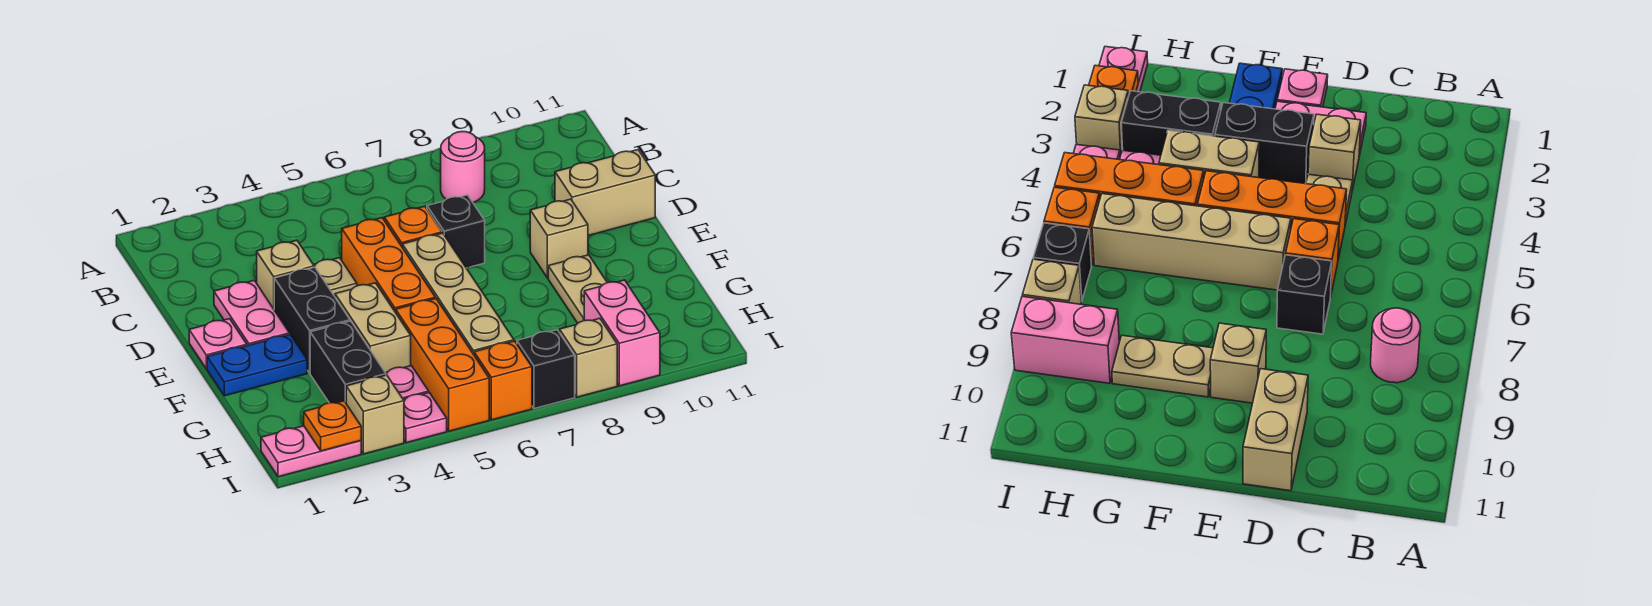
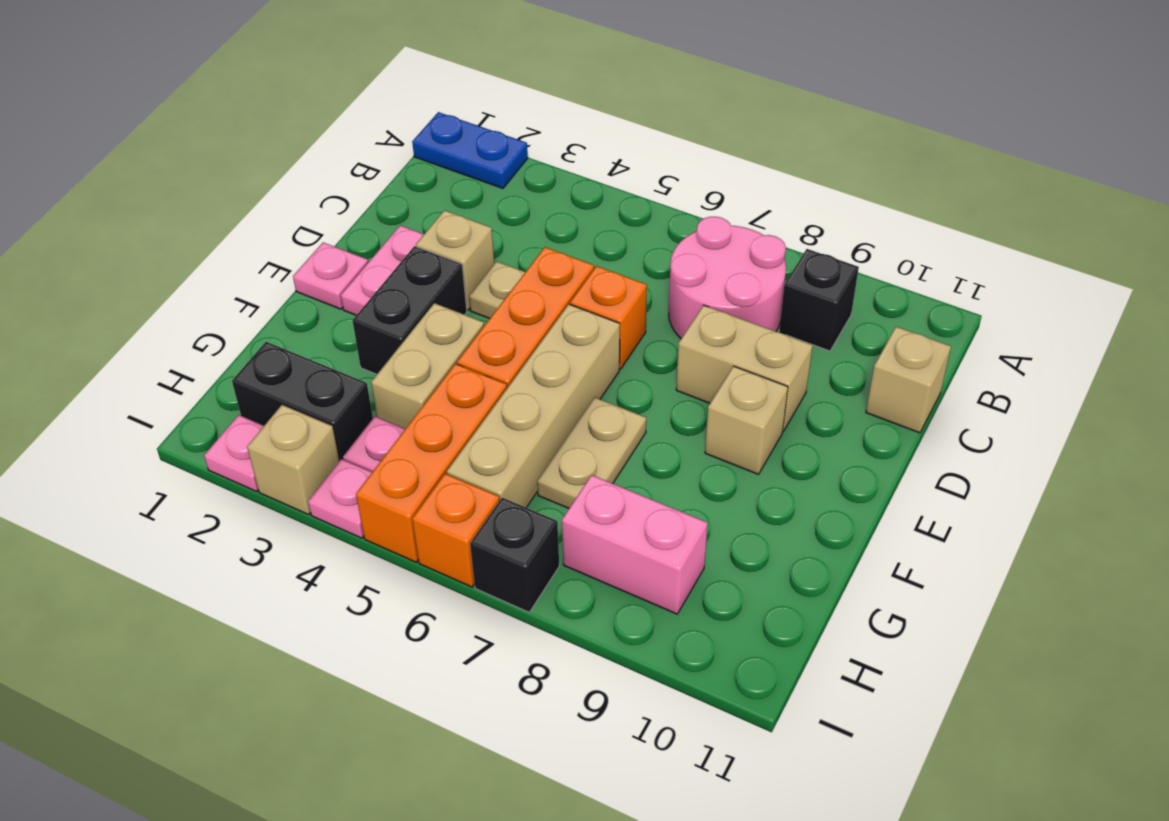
pink round brick B8 level 1 -> pink round brick B7:C8 level 1
black brick D7 level 1 -> black brick B9 level 1
tan brick D10:D11 level 1 -> tan brick D8:D9 level 1
blue plate F1:F2 level 1 -> blue plate A1:A2 level 1
tan plate F9:G9 level 1 -> tan plate F7:G7 level 1
black brick G3:H3 level 1 -> black brick H2:H3 level 1
pink brick H9:I9 level 1 -> pink brick H8:H9 level 1
pink plate I1:I2 level 1 -> pink plate I2 level 1
orange plate I2 level 2 -> none
tan brick I8 level 1 -> tan brick C11 level 1

